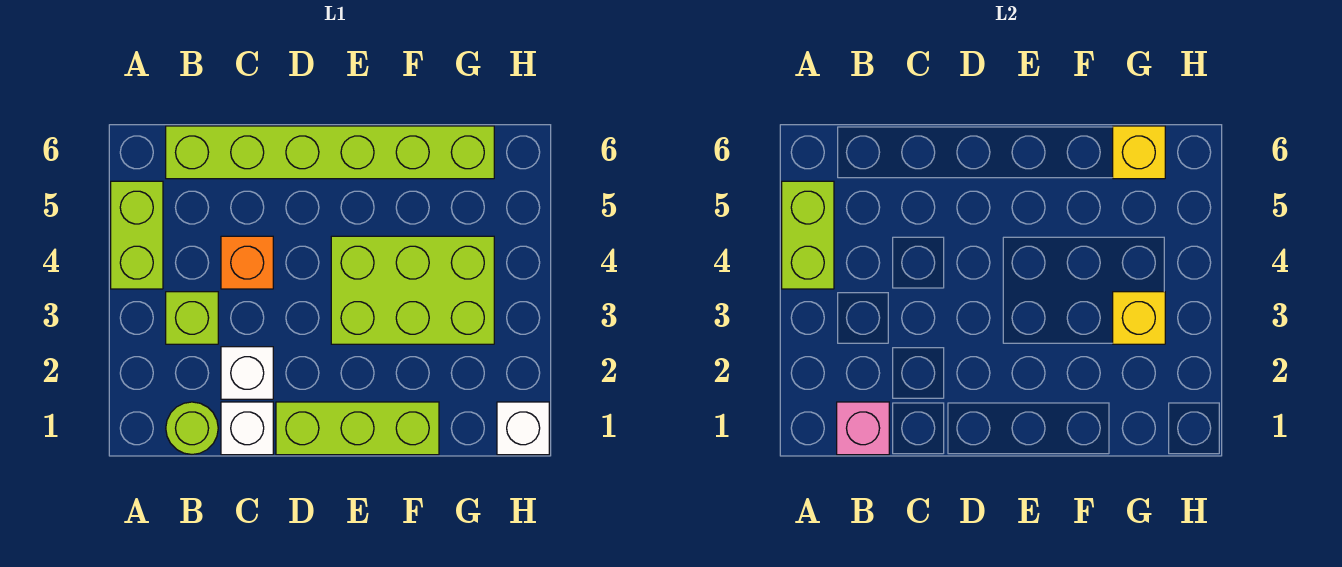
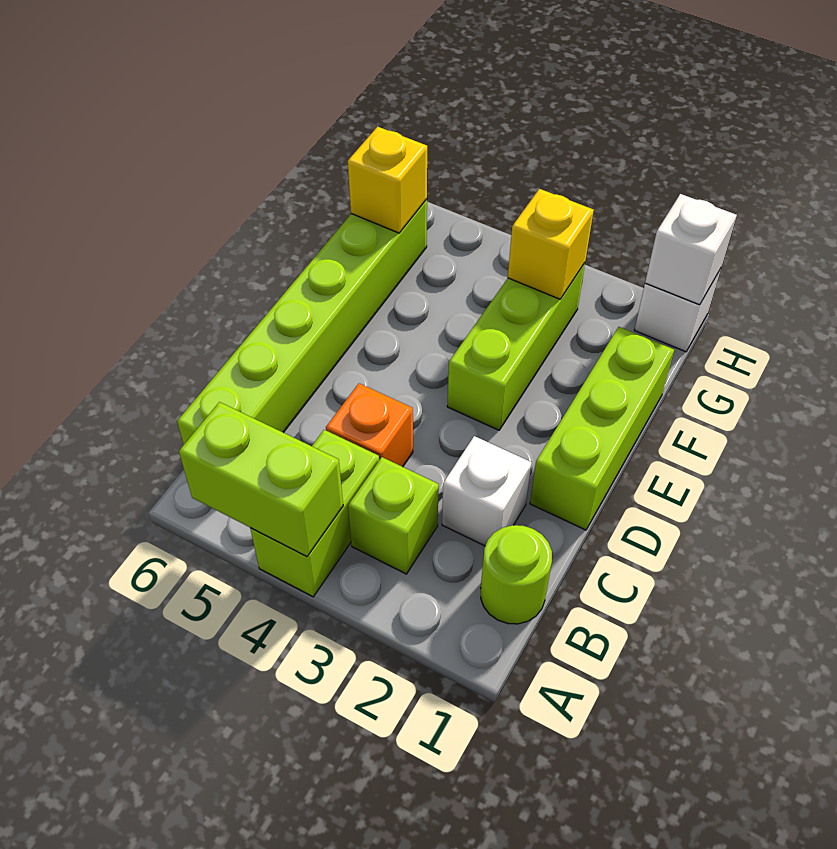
lime brick A4:A5 level 1 -> lime brick A4:B4 level 1
pink brick B1 level 2 -> none
white brick C1 level 1 -> white brick H1 level 2
lime brick E3:G4 level 1 -> lime brick E3:G3 level 1

